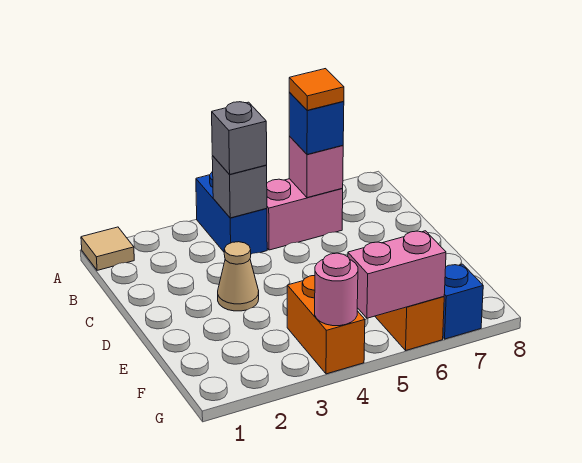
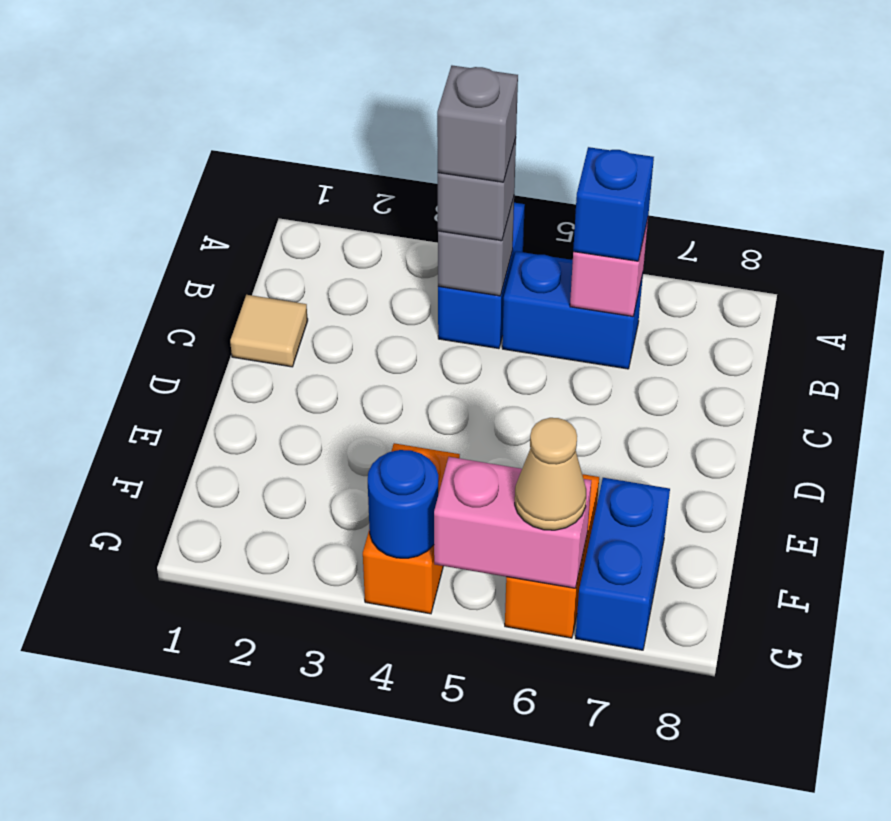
tan tile A1 level 1 -> tan tile C1 level 1
none -> grey brick B4 level 4
pink brick B5:B6 level 1 -> blue brick B5:B6 level 1
orange tile B6 level 4 -> none
tan cone D3 level 1 -> tan cone G6 level 3
pink round brick G4 level 2 -> blue round brick G4 level 2
blue brick G7 level 1 -> blue brick F7:G7 level 1

